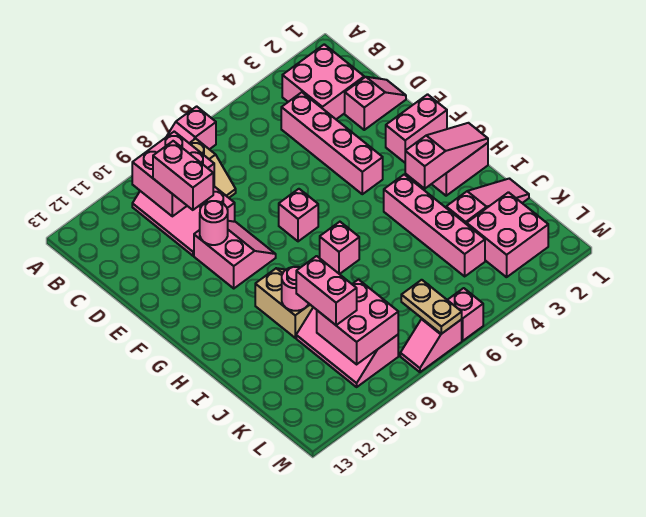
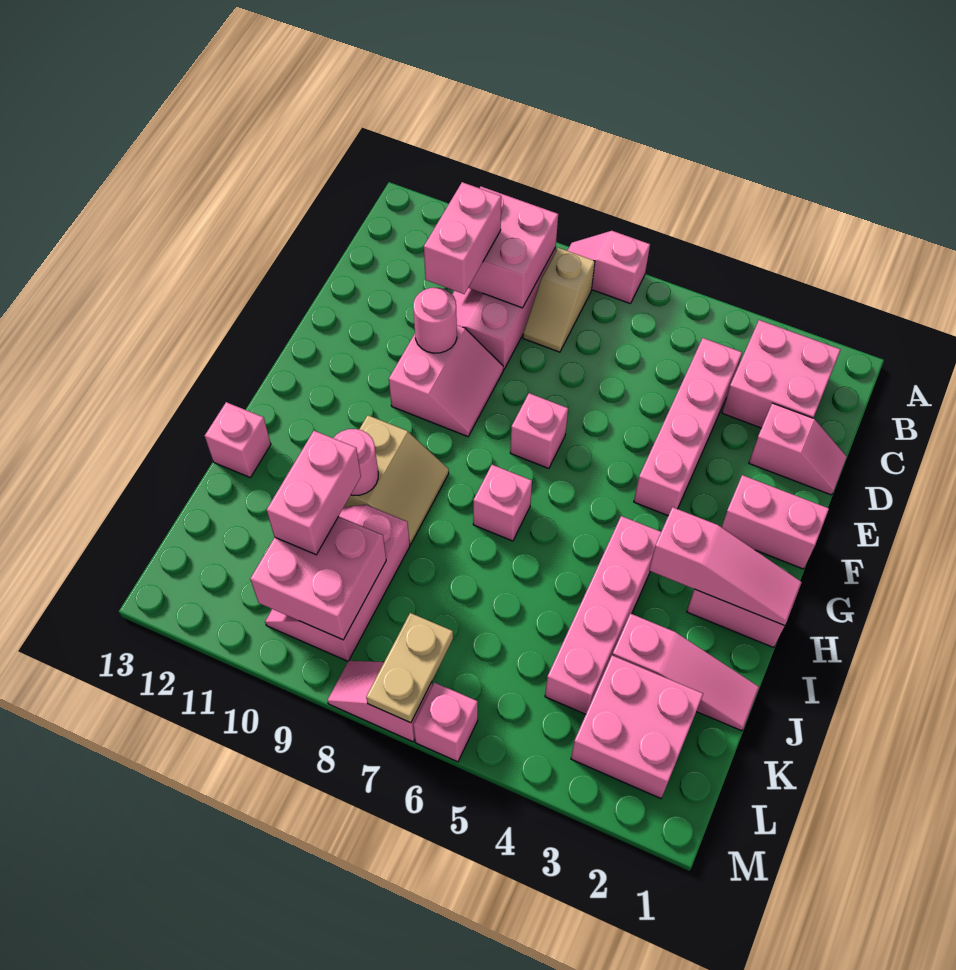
none -> pink brick I13 level 1

